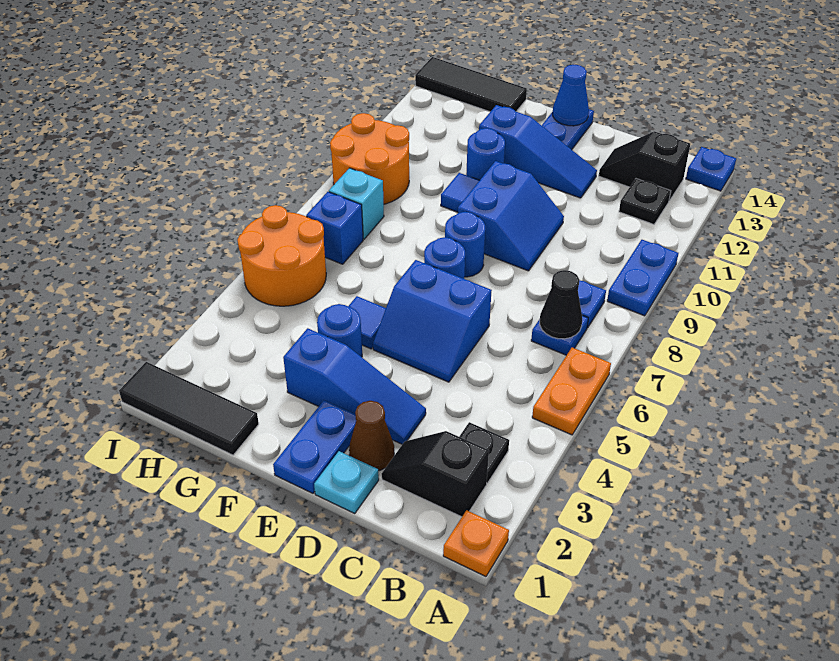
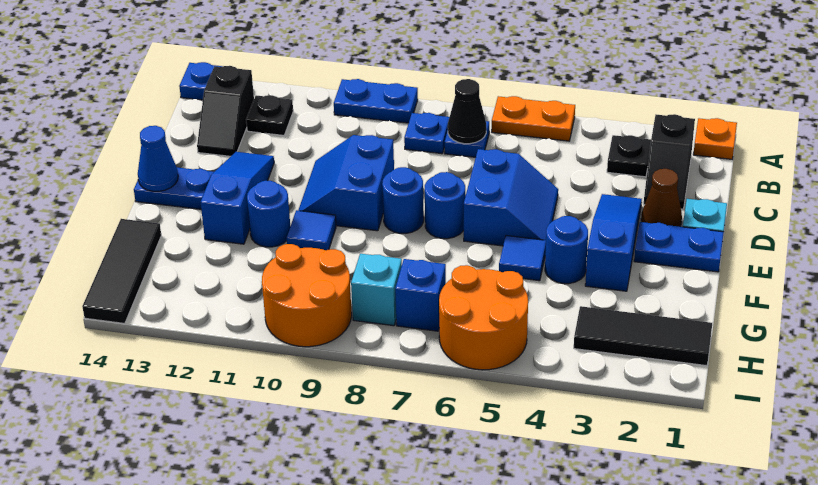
blue slope D9:E10 level 1 top E -> blue slope D9:E10 level 1 top 9
black tile G1:I1 level 1 -> black tile H1:H3 level 1

